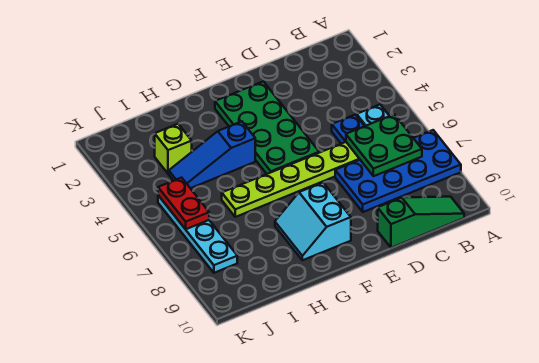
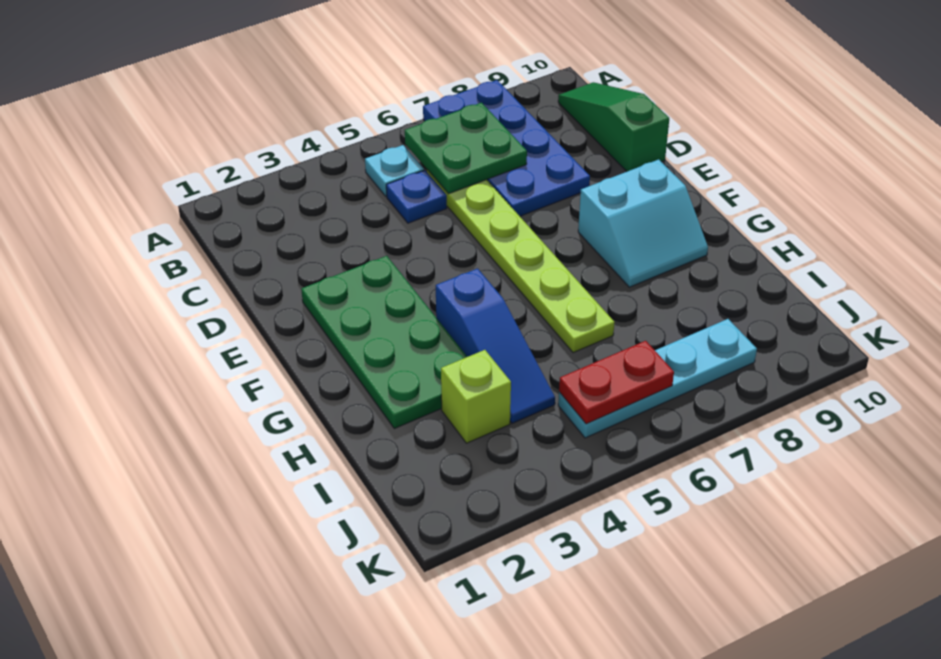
green plate E2:F5 level 1 -> green plate E2:H3 level 1

